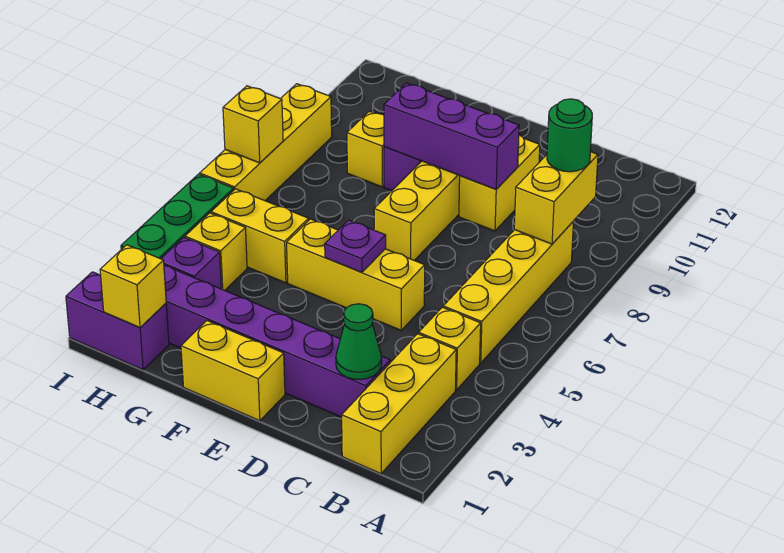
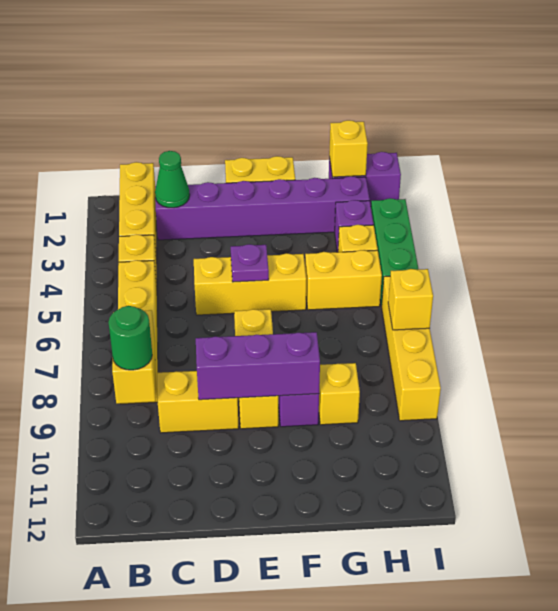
yellow brick D9:D10 level 1 -> yellow brick C9:D9 level 1

